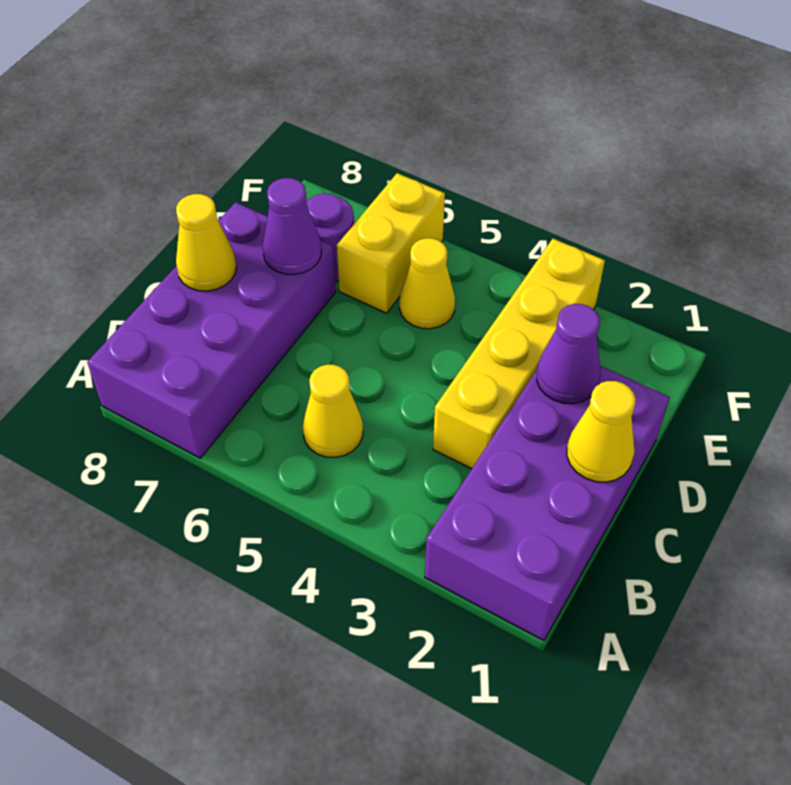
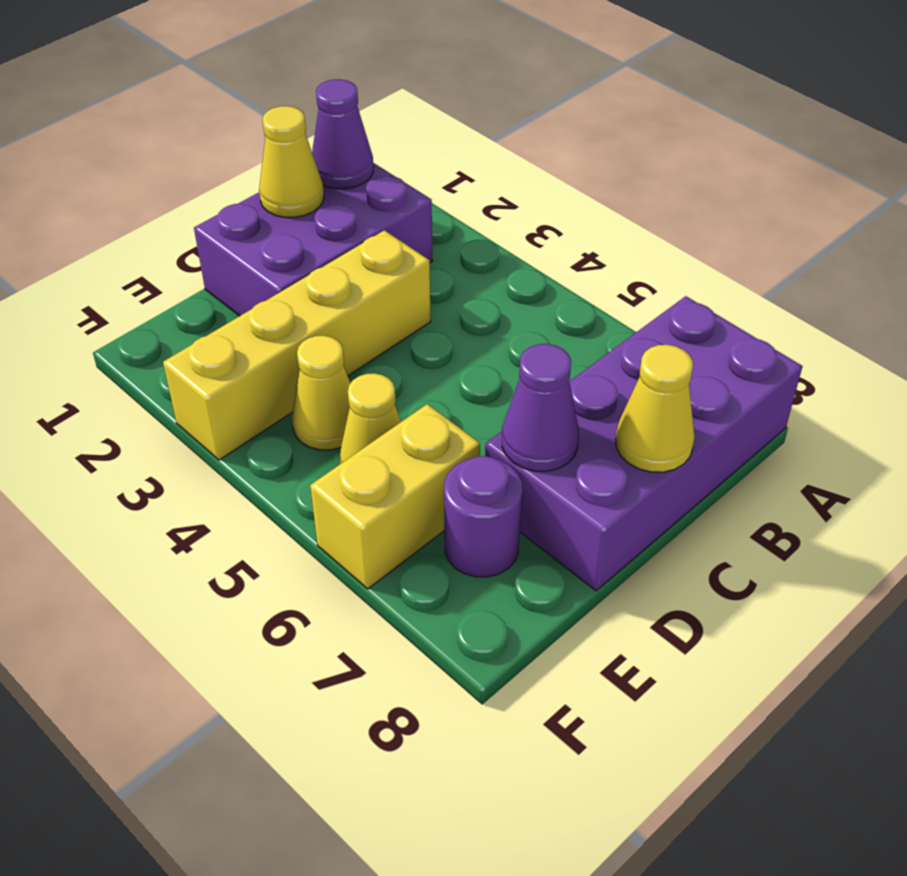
purple brick A1:D2 level 1 -> purple brick B1:D2 level 1
yellow cone B5 level 1 -> yellow cone E4 level 1
purple cone D2 level 2 -> purple cone B1 level 2

